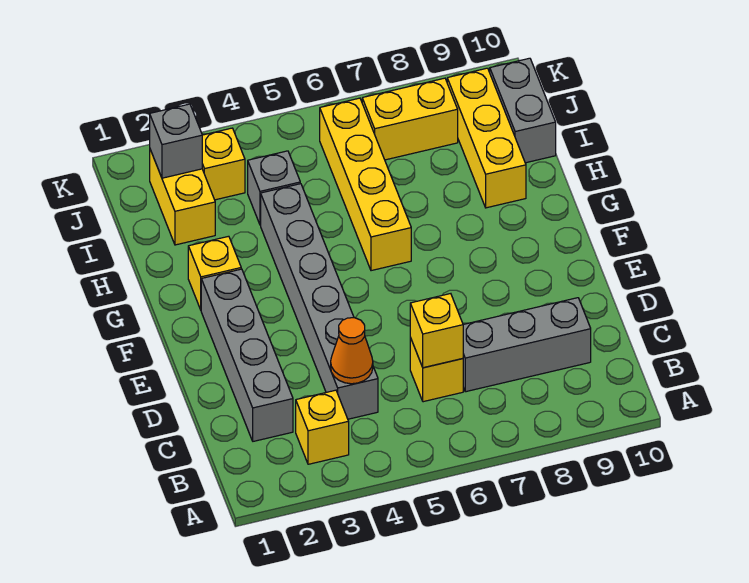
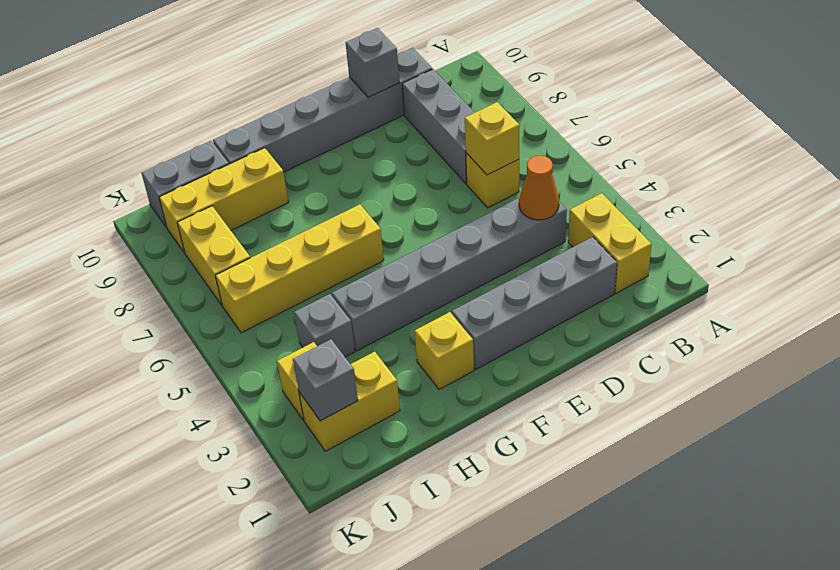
yellow brick B3 level 1 -> yellow brick B2:B3 level 1
none -> grey brick C10:H10 level 1
none -> grey brick D10 level 2

